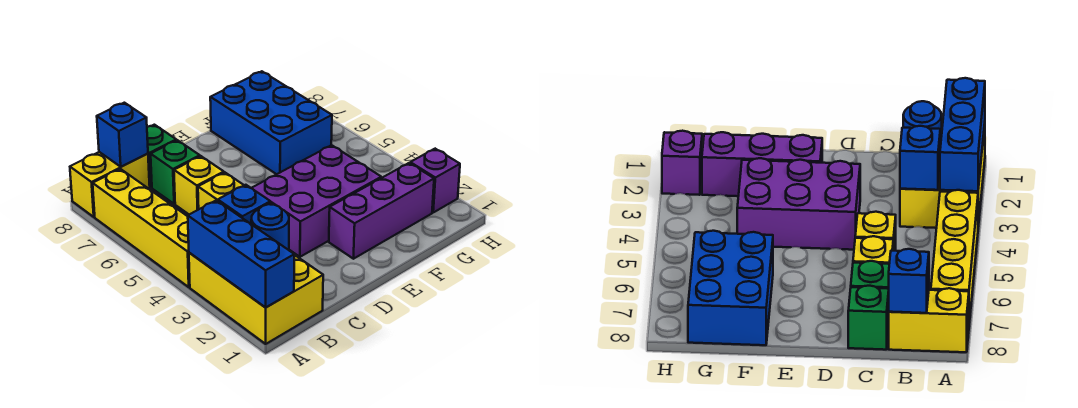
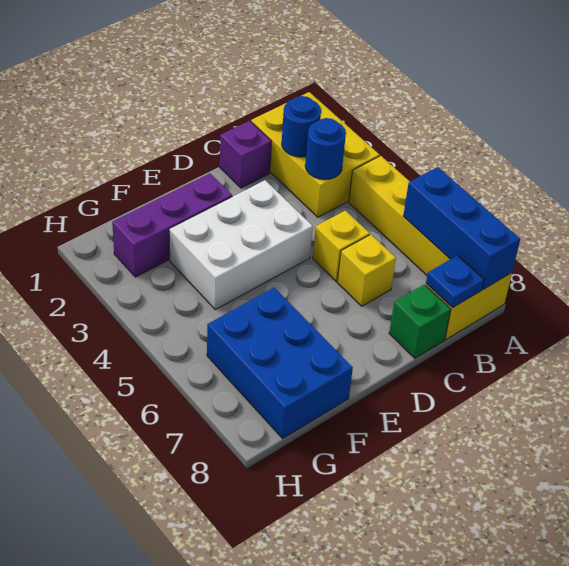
blue brick A1:A3 level 2 -> blue brick A6:A8 level 2
blue brick B3 level 2 -> blue round brick B3 level 2
blue brick B8 level 2 -> blue plate B8 level 2
green brick C7 level 1 -> none
purple brick D3:F4 level 1 -> white brick D3:F4 level 1
purple brick H2 level 1 -> purple brick C1 level 1

